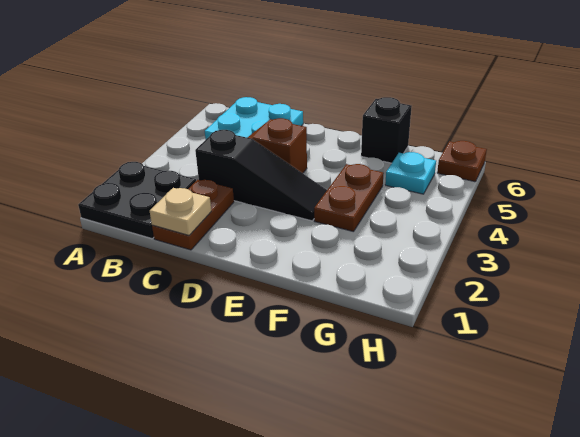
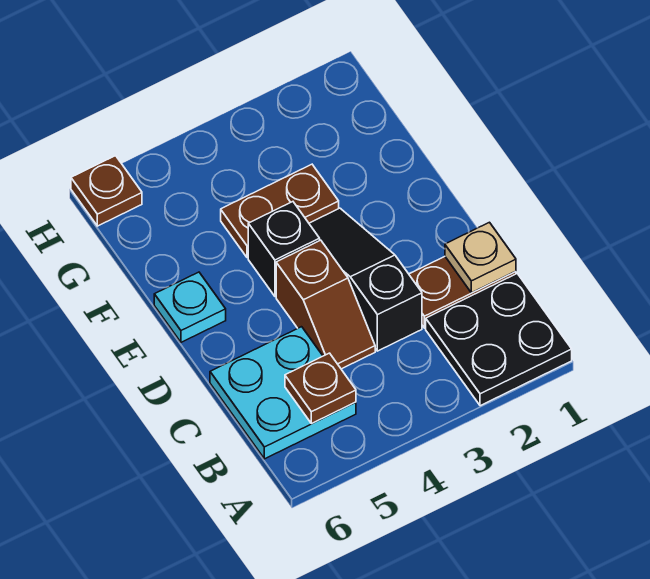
none -> brown plate B5 level 2
black brick F6 level 1 -> black brick E4 level 1
cyan plate G5 level 1 -> cyan plate E6 level 1

